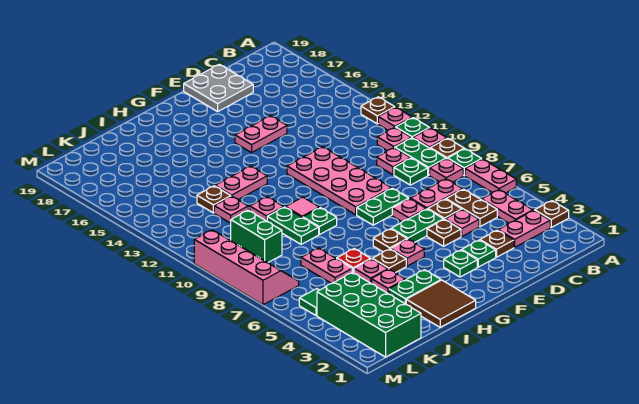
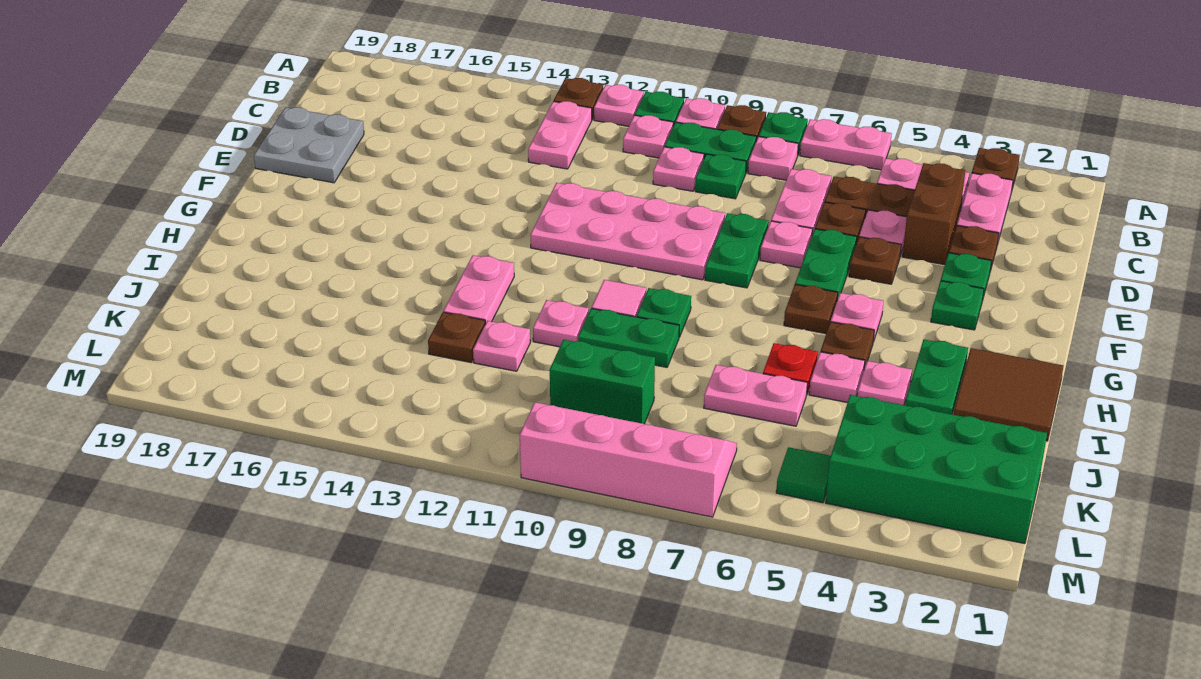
none -> brown brick C4:D4 level 1
pink plate E15:F15 level 1 -> pink plate B13:C13 level 1

